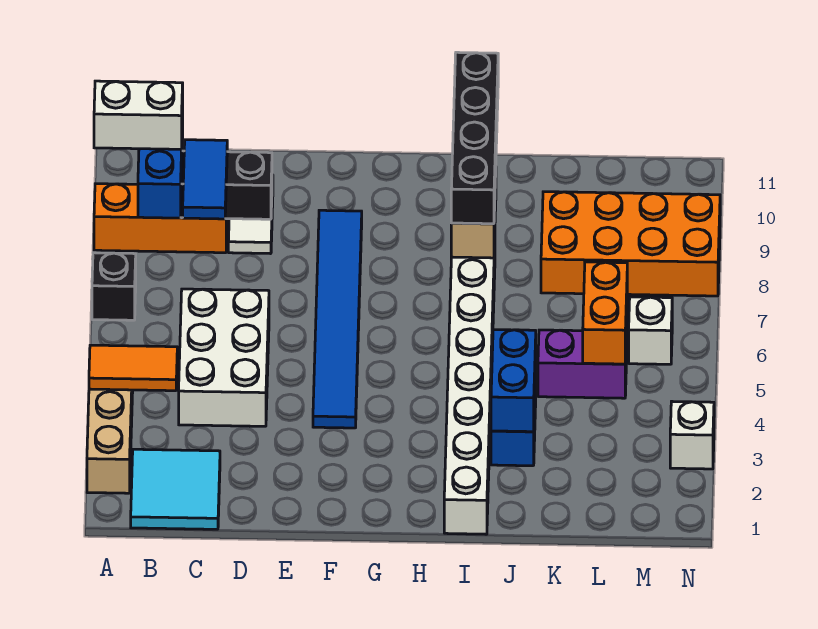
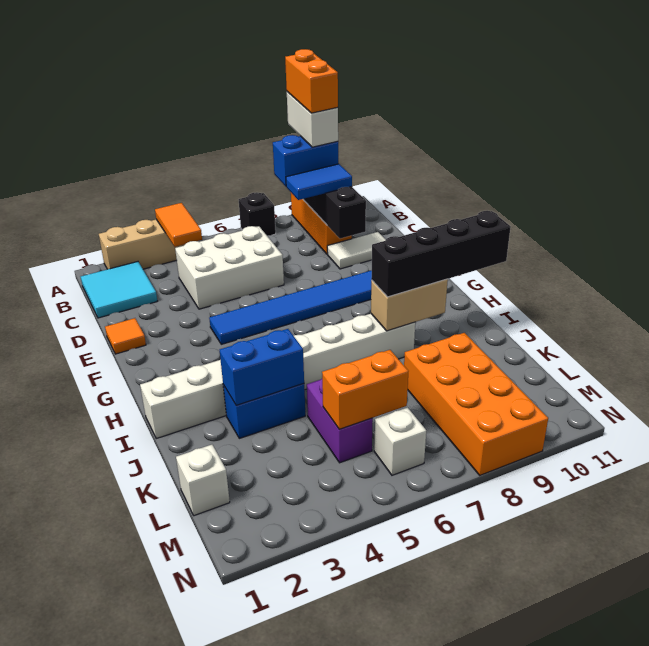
none -> orange brick A9:B9 level 5
none -> orange tile E1 level 1
white brick N3 level 1 -> white brick L1 level 1

